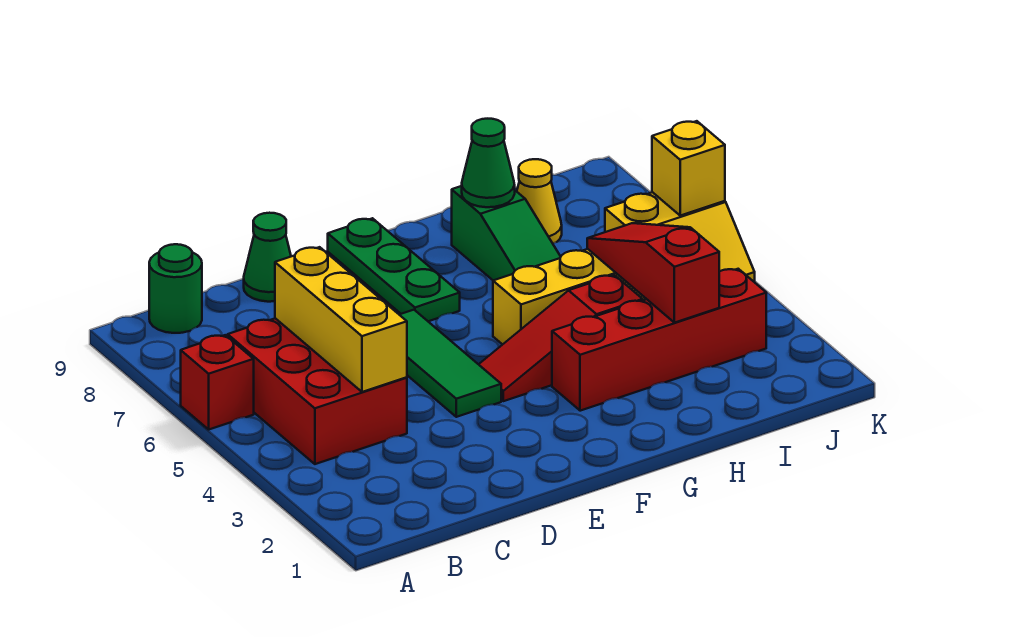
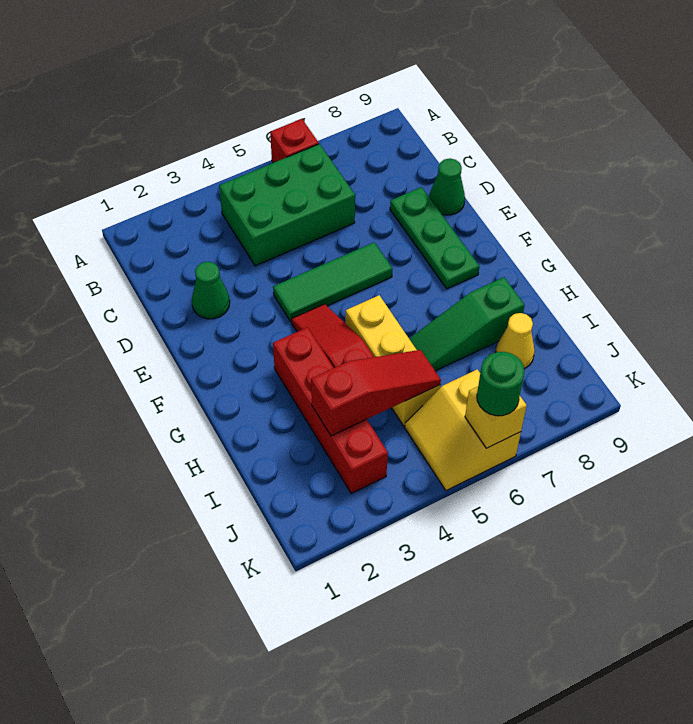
red brick B4:C6 level 1 -> green brick B4:C6 level 1
green round brick B9 level 1 -> green round brick K6 level 3
yellow brick C4:C6 level 2 -> none
green plate F7:F9 level 1 -> green plate D8:F8 level 1
green cone H8 level 2 -> green cone D2 level 1

